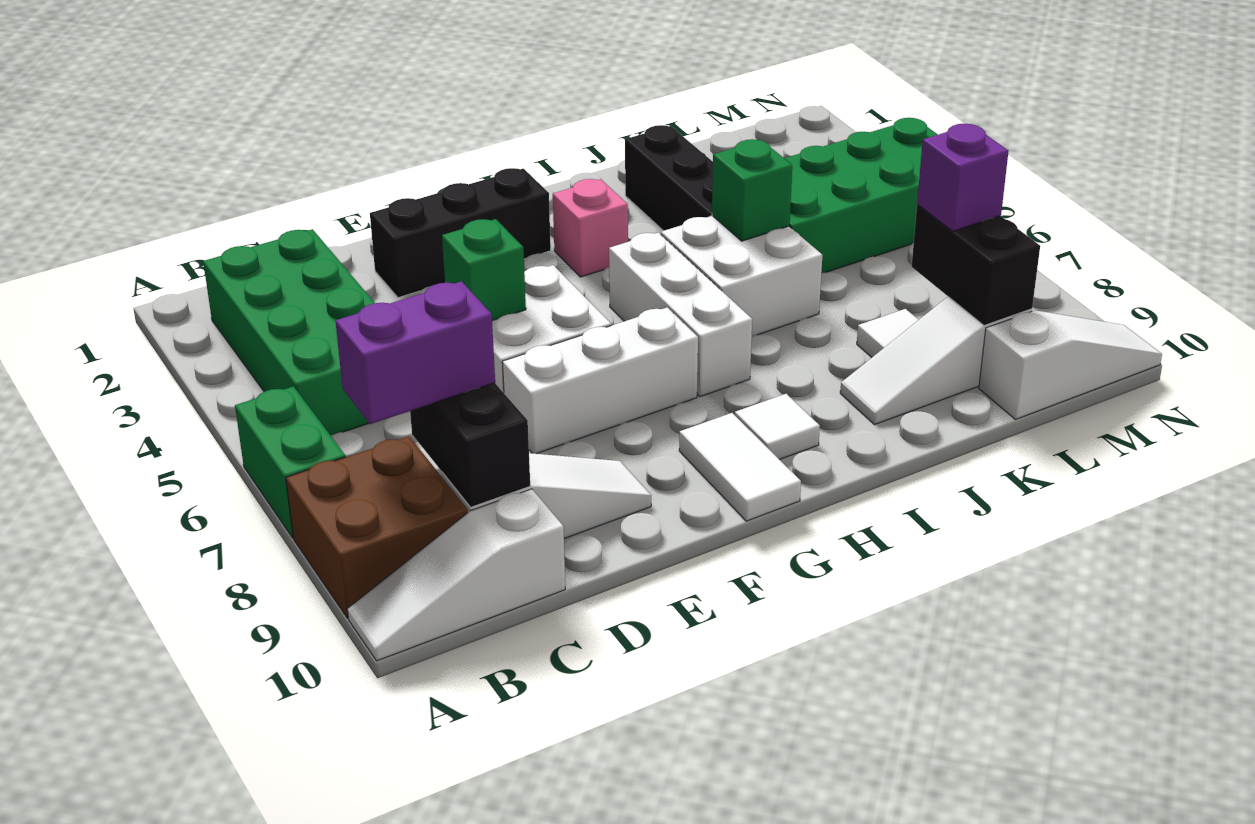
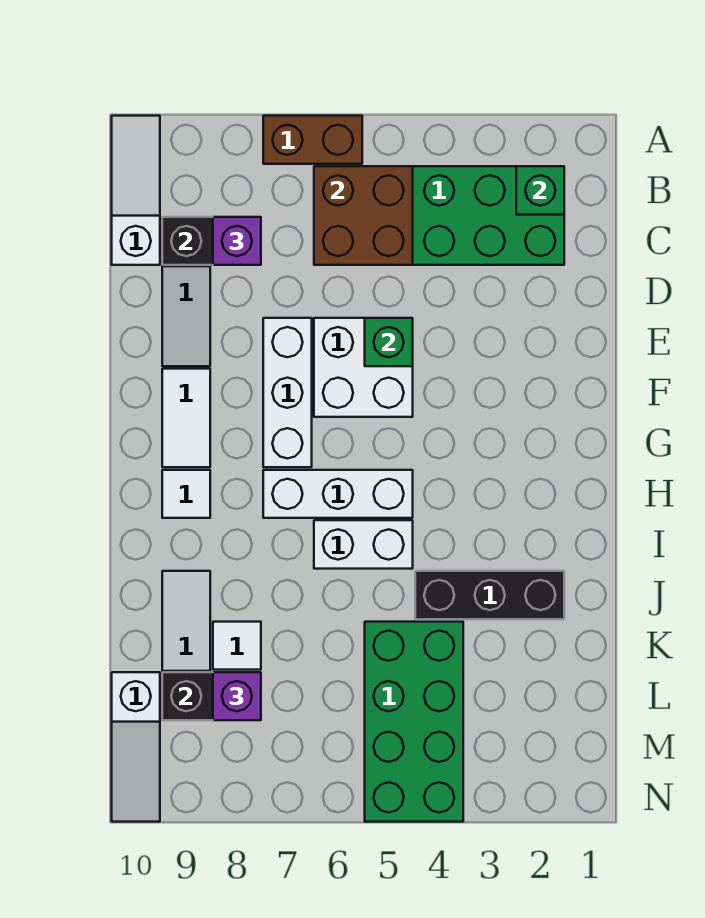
green brick A6:A7 level 1 -> brown brick A6:A7 level 1
brown brick A8:B9 level 1 -> brown brick B5:C6 level 2
purple brick B8:C8 level 3 -> purple brick C8 level 3
black brick E2:G2 level 1 -> none
white tile G9:G10 level 1 -> white tile F9:G9 level 1
pink brick H3 level 1 -> none
white brick I5:J6 level 1 -> white brick I5:I6 level 1
green brick J5 level 2 -> green brick B2 level 2

